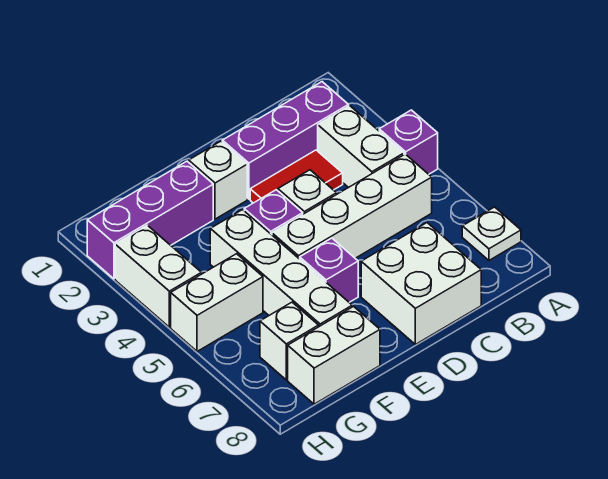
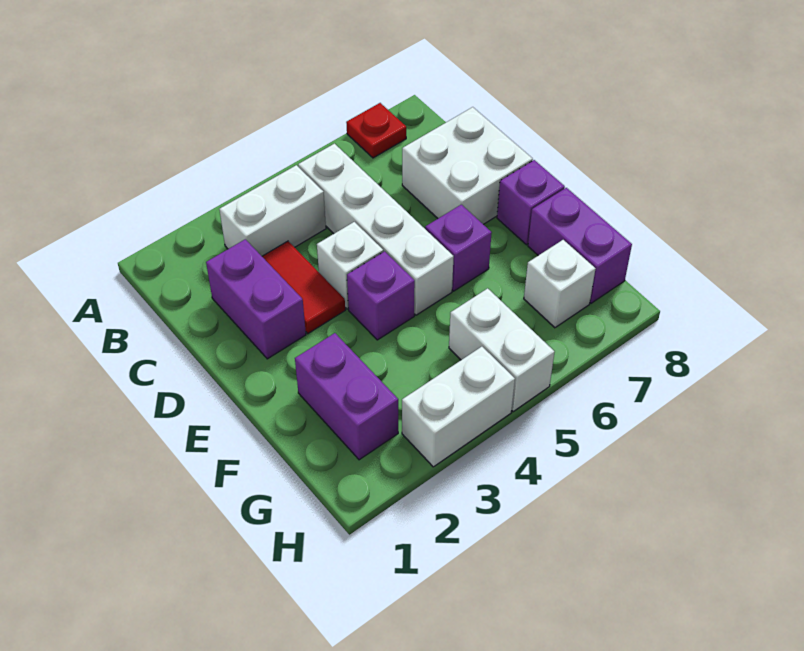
purple brick A4 level 1 -> purple brick E8 level 1
white plate A7 level 1 -> red plate A7 level 1
purple brick B2:D2 level 1 -> purple brick C2:D2 level 1
white brick E2 level 1 -> none
purple brick F2:H2 level 1 -> purple brick F2:G2 level 1
white brick F4:F7 level 1 -> none
white brick F8:G8 level 1 -> purple brick F8:G8 level 1

